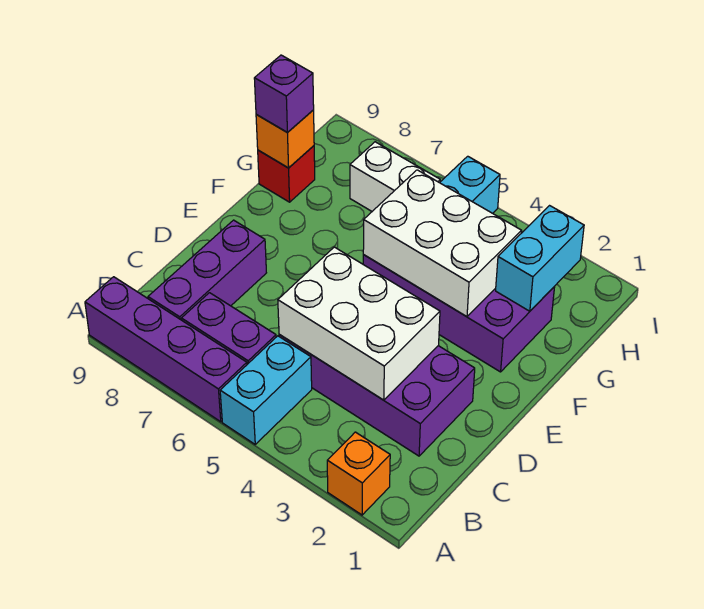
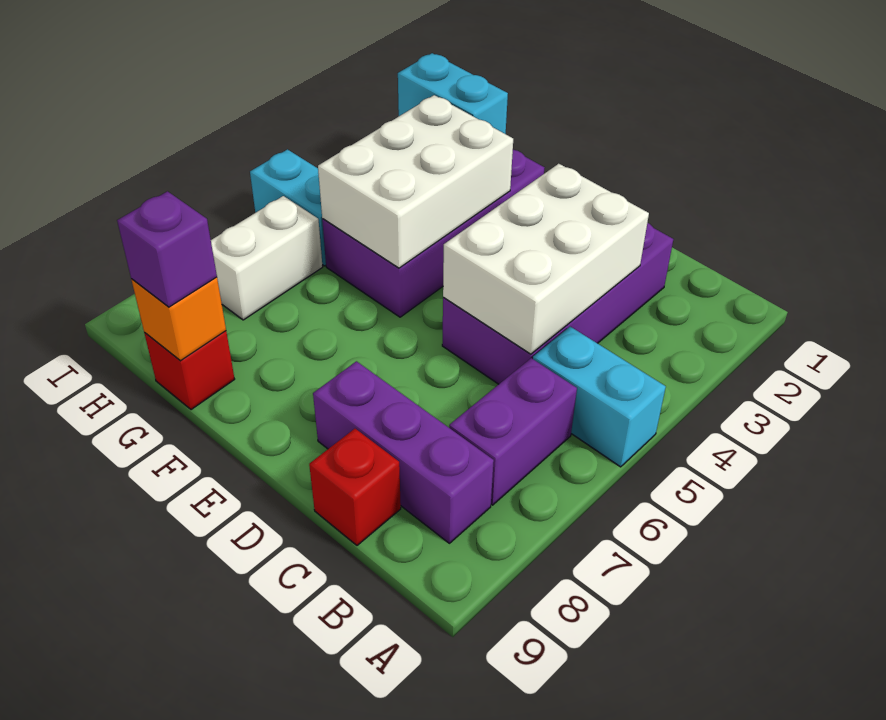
orange brick A2 level 1 -> none
purple brick A6:A9 level 1 -> none
none -> red brick C9 level 1

